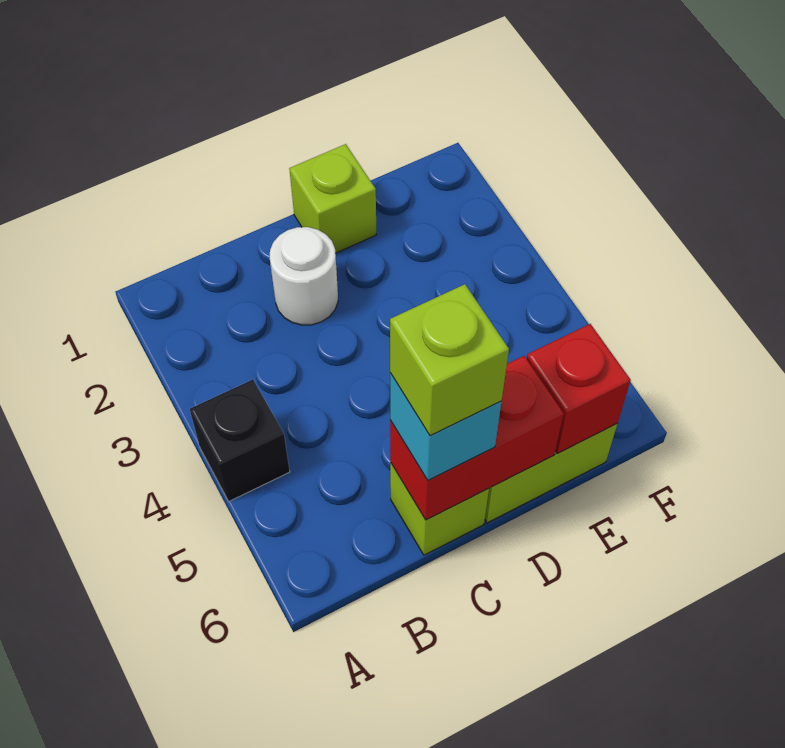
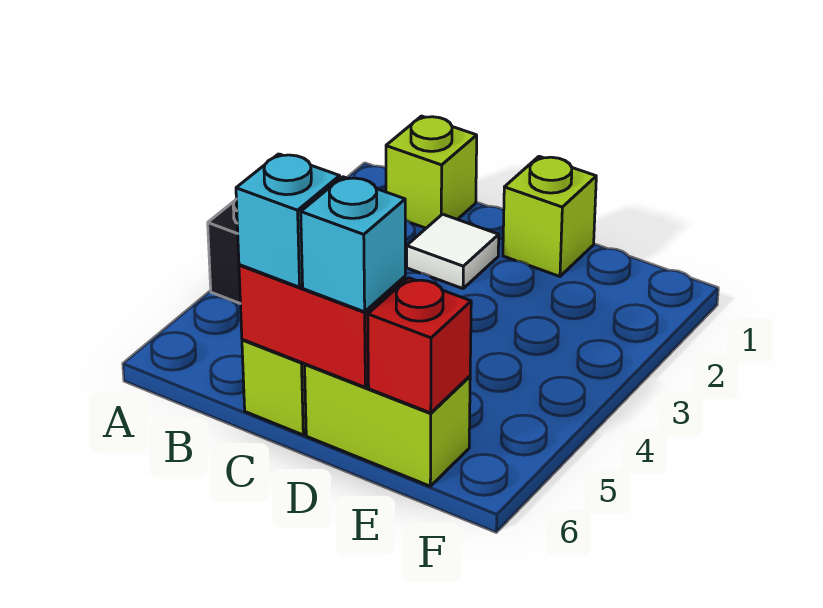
white round brick C2 level 1 -> white tile C2 level 1
lime brick C6 level 4 -> lime brick B1 level 1
none -> cyan brick D6 level 3

